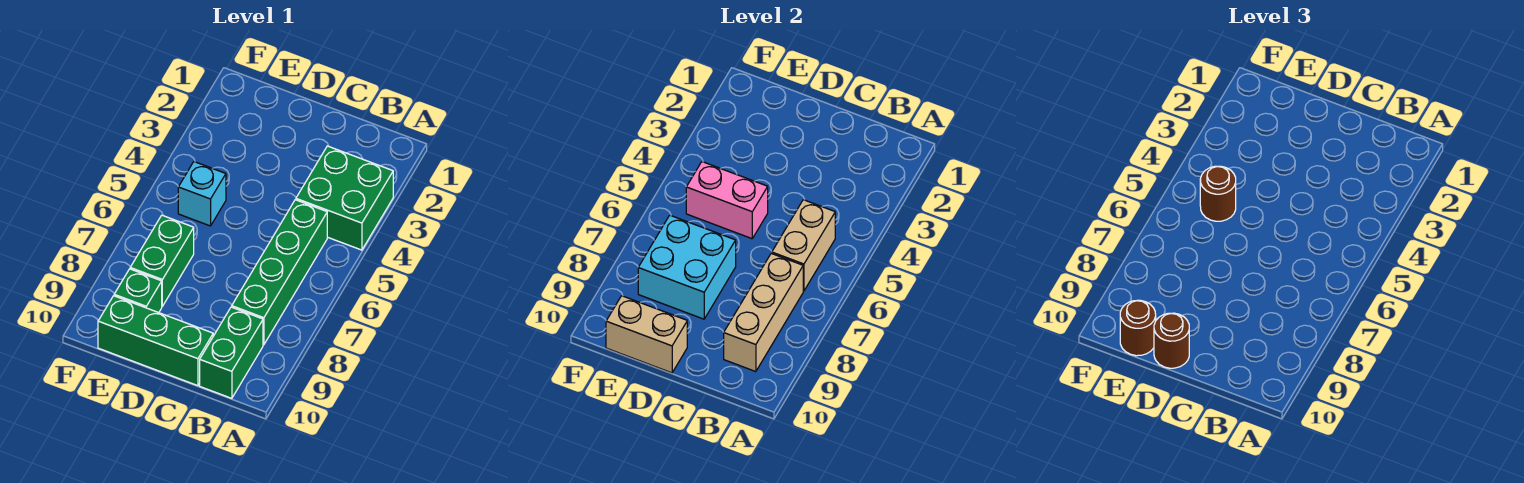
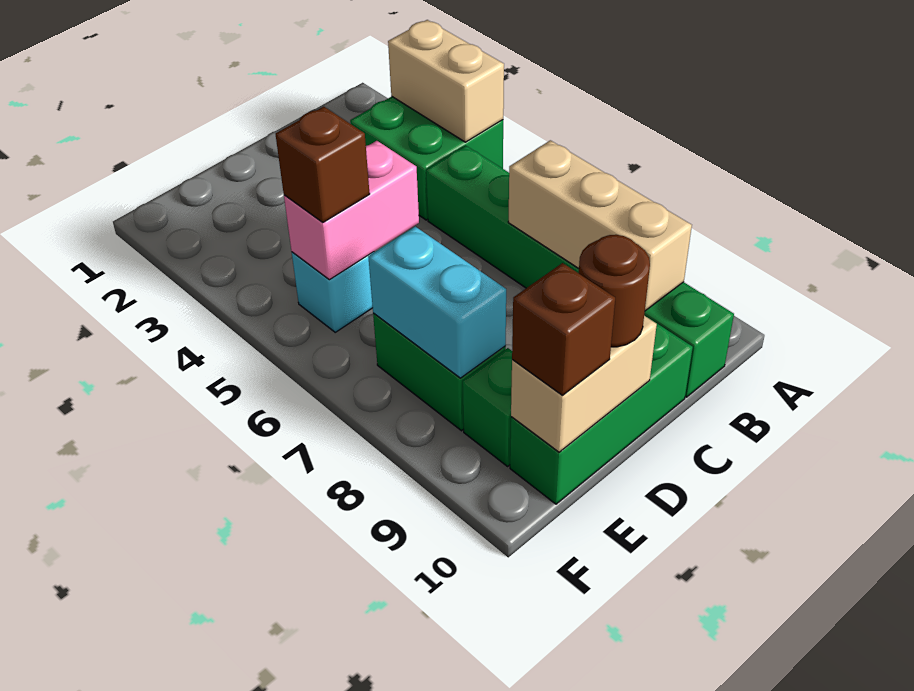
tan brick B5:B6 level 2 -> tan brick A3:A4 level 2
cyan brick D7:E8 level 2 -> cyan brick E7:E8 level 2
brown round brick E5 level 3 -> brown brick E5 level 3
brown round brick E10 level 3 -> brown brick E10 level 3

